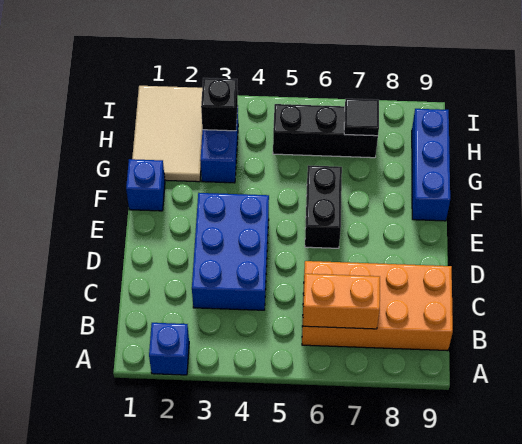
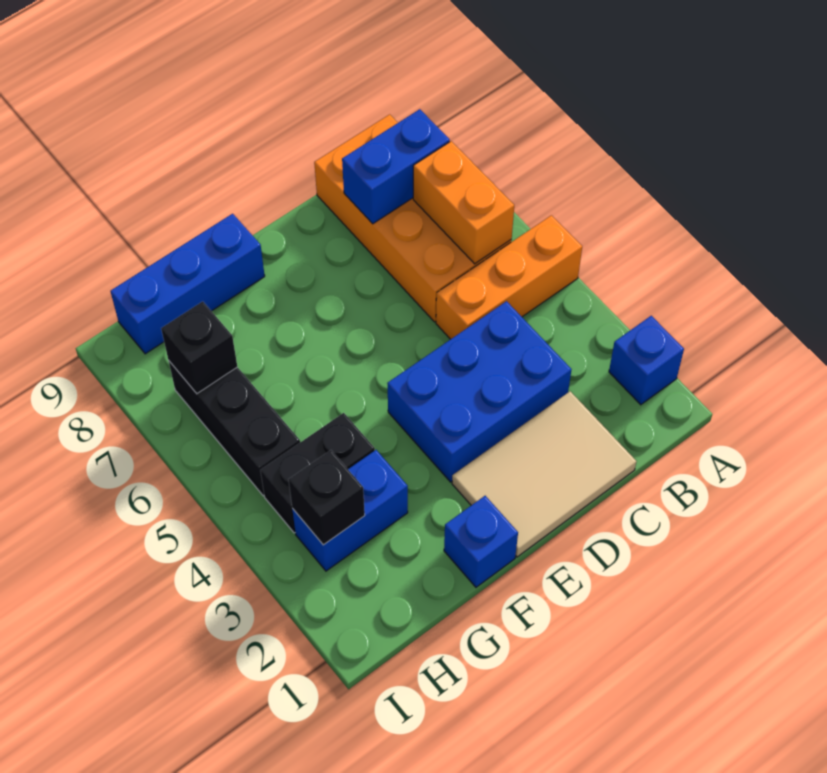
none -> orange brick A5:C5 level 1
none -> blue brick B8:C8 level 2
black brick E6:F6 level 1 -> black brick G4:H4 level 1
tan tile G1:I2 level 1 -> tan tile C1:E2 level 1
black tile H7 level 2 -> black brick H7 level 2

